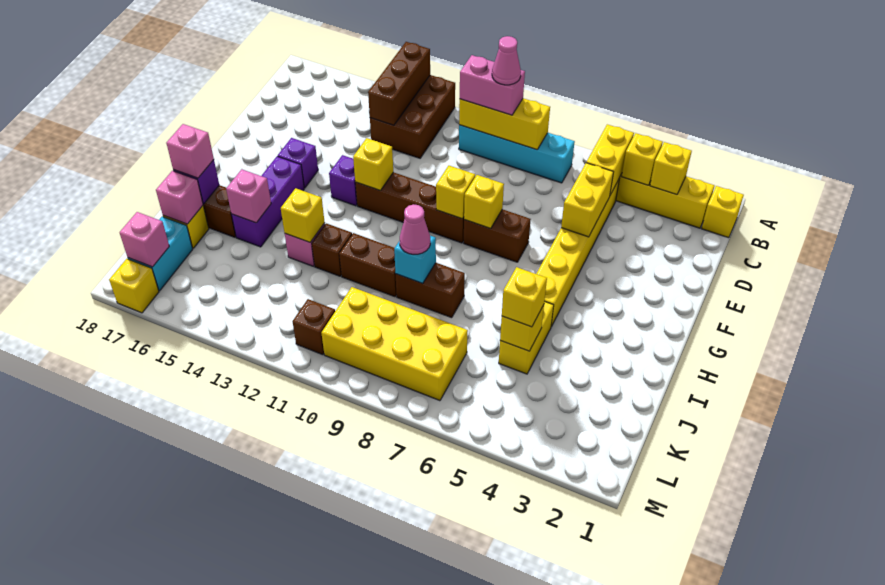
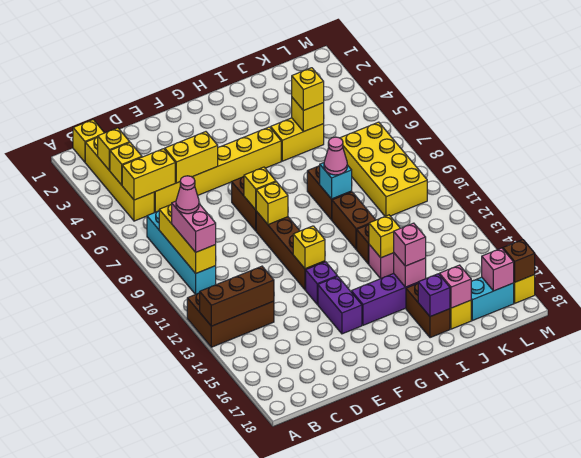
purple brick F15 level 1 -> purple brick F14:F15 level 1
pink brick I17 level 3 -> pink brick I15 level 3
brown brick L11 level 1 -> brown brick M17 level 2

